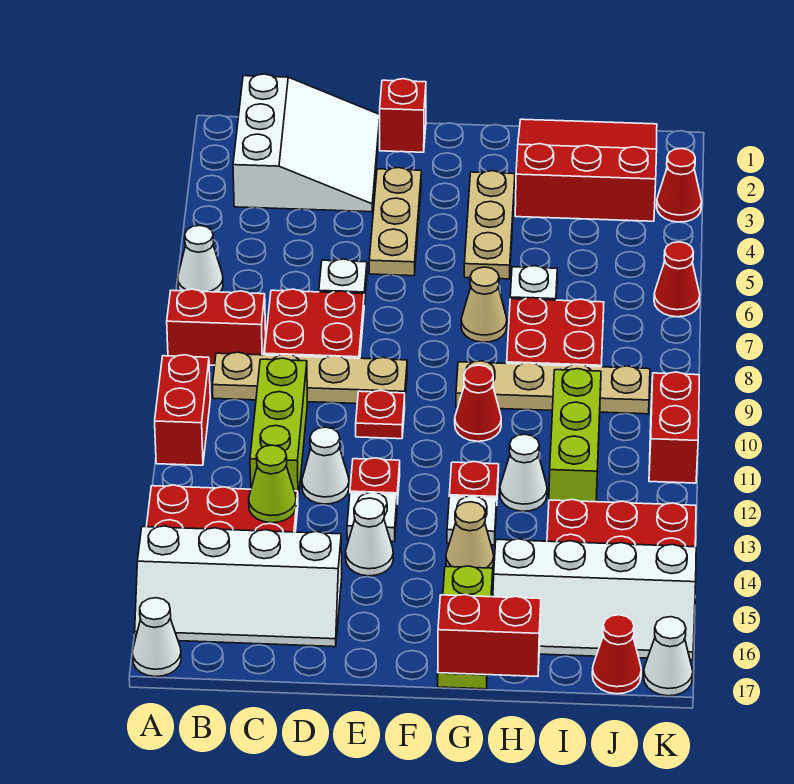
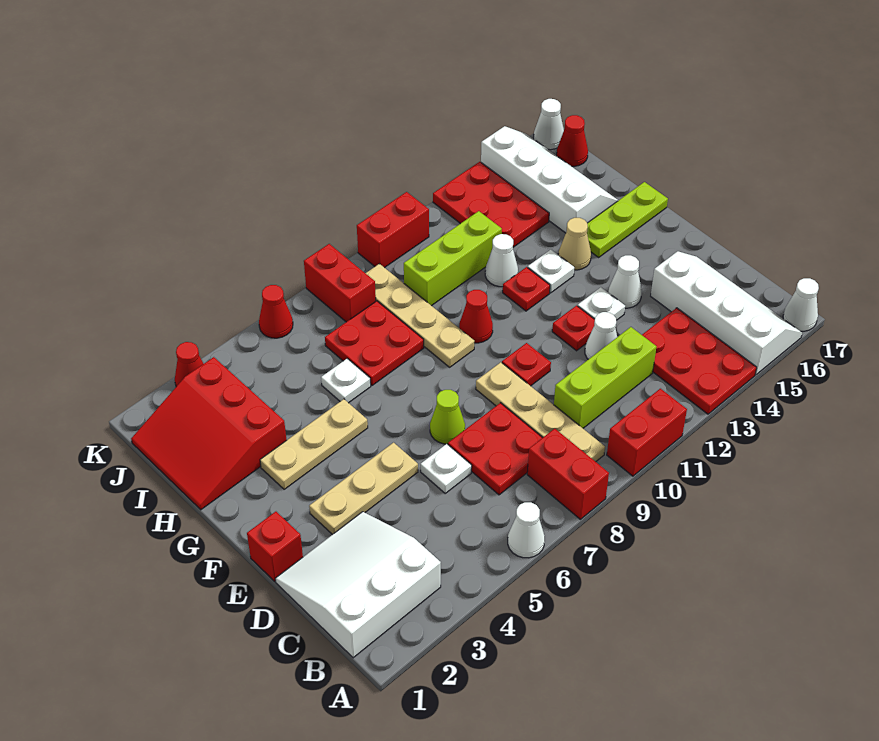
lime cone C13 level 2 -> lime cone E7 level 1
tan cone G7 level 1 -> none
red brick G17:H17 level 2 -> red brick J8:K8 level 1

